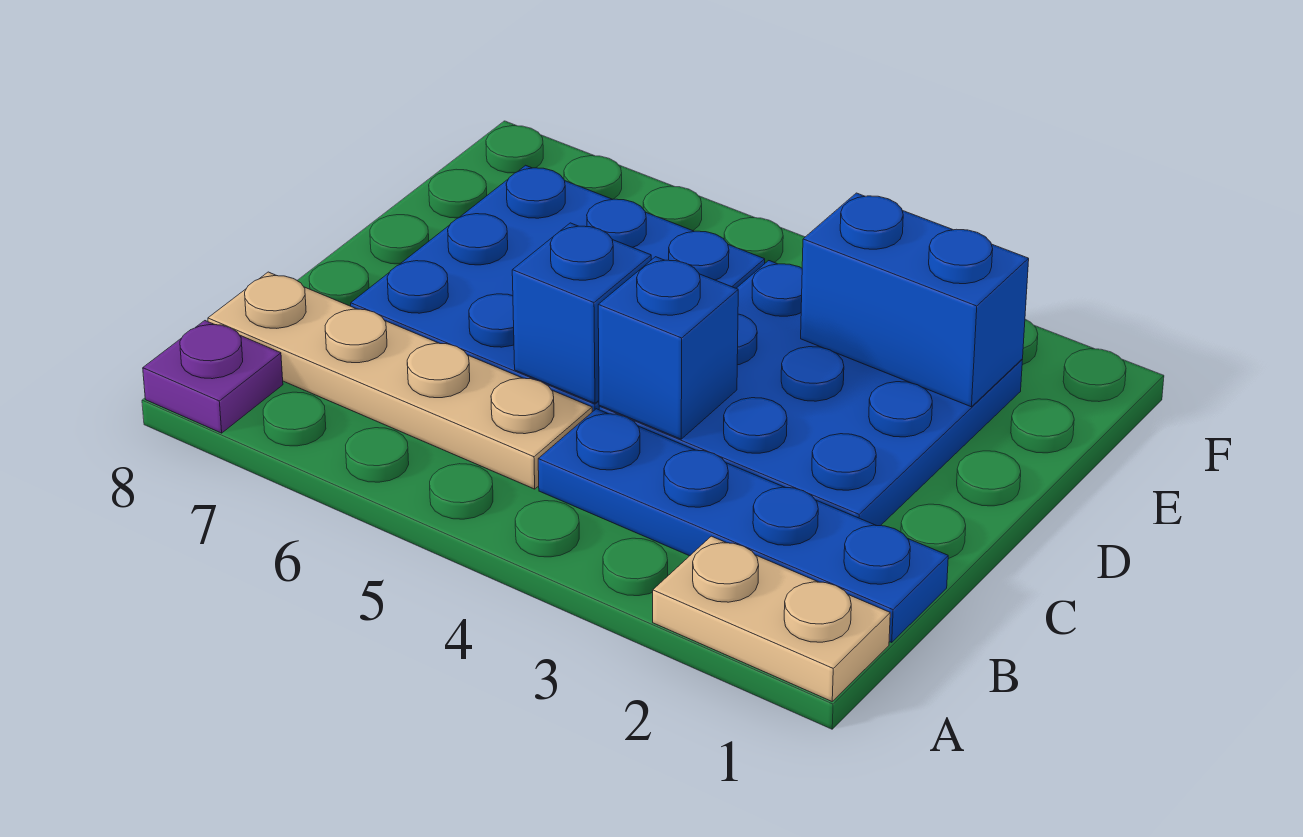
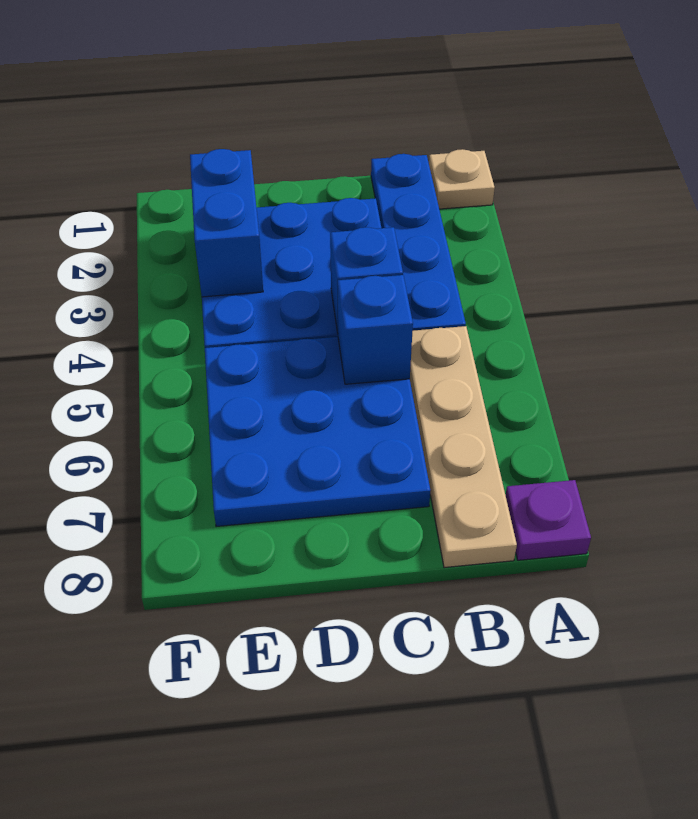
tan plate A1:A2 level 1 -> tan plate A1 level 1

